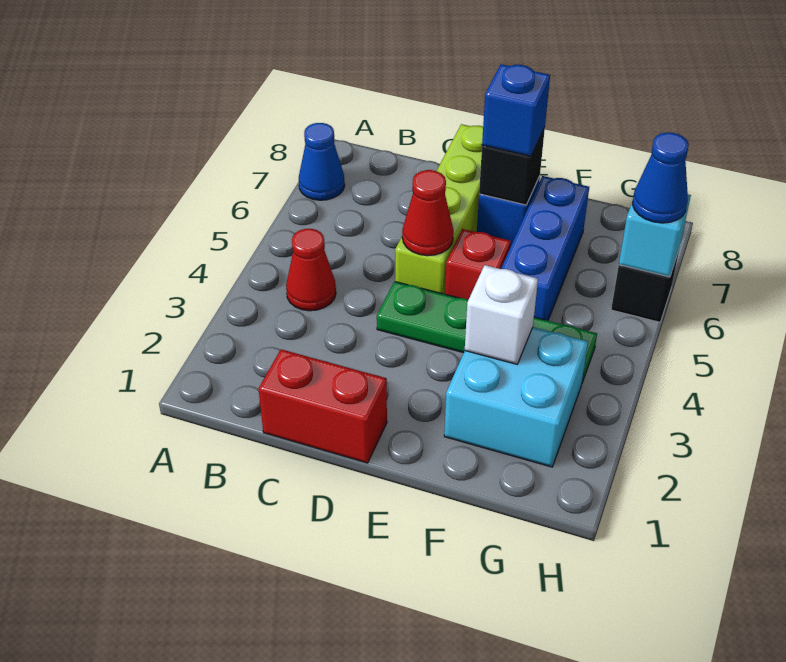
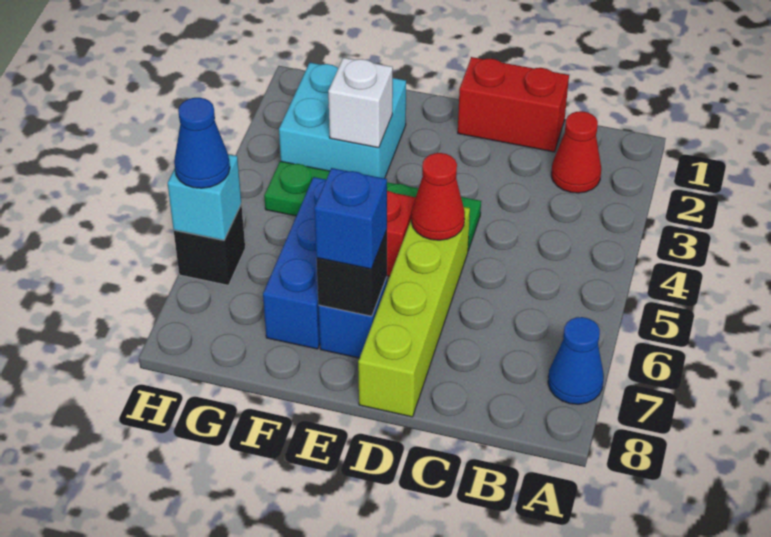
red cone B4 level 1 -> red cone B2 level 1

